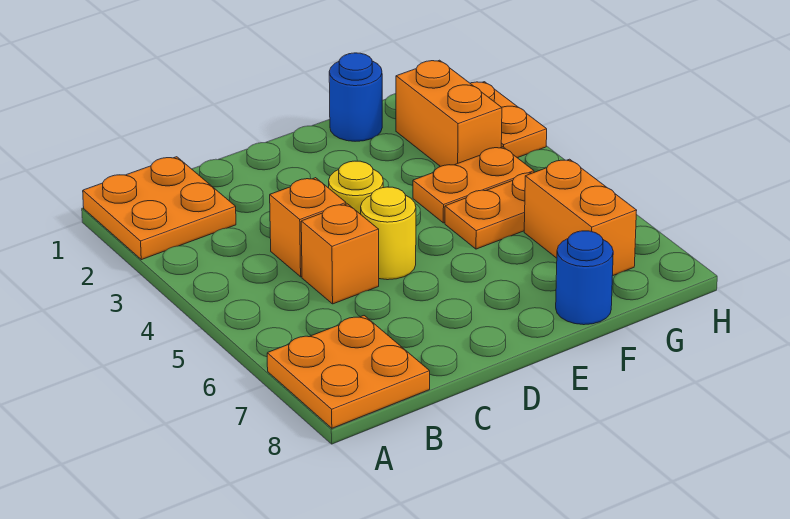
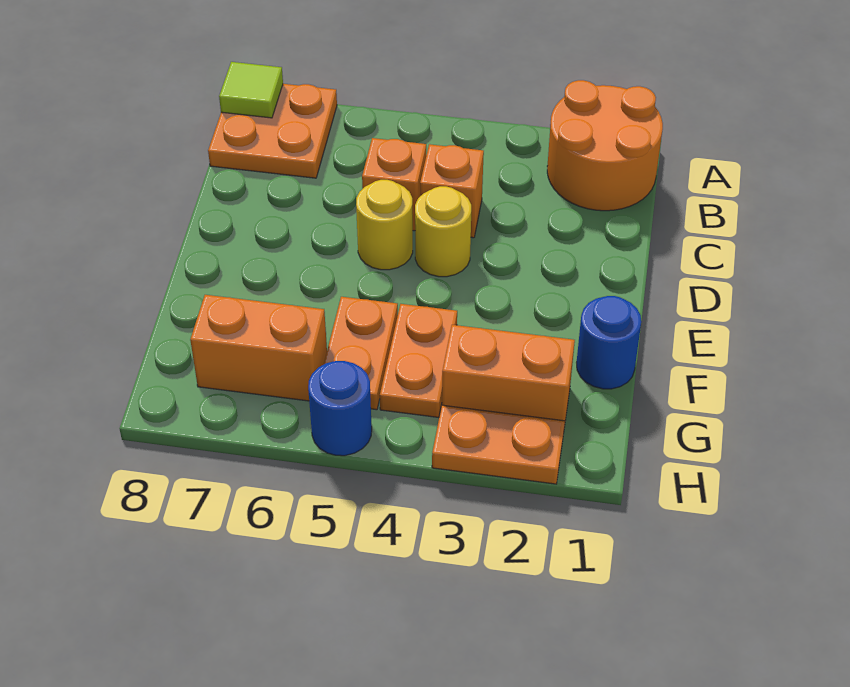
orange plate A1:B2 level 1 -> orange round brick A1:B2 level 1
none -> lime tile A8 level 2
blue round brick F8 level 1 -> blue round brick H5 level 1

